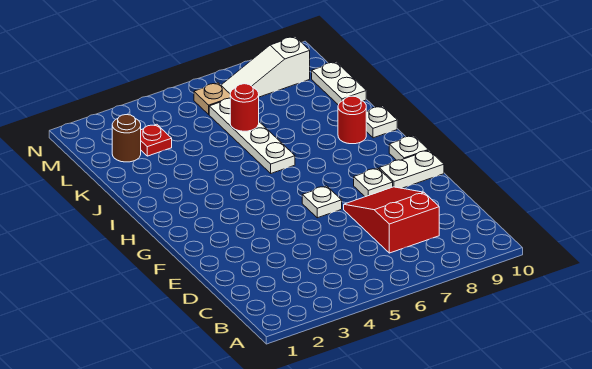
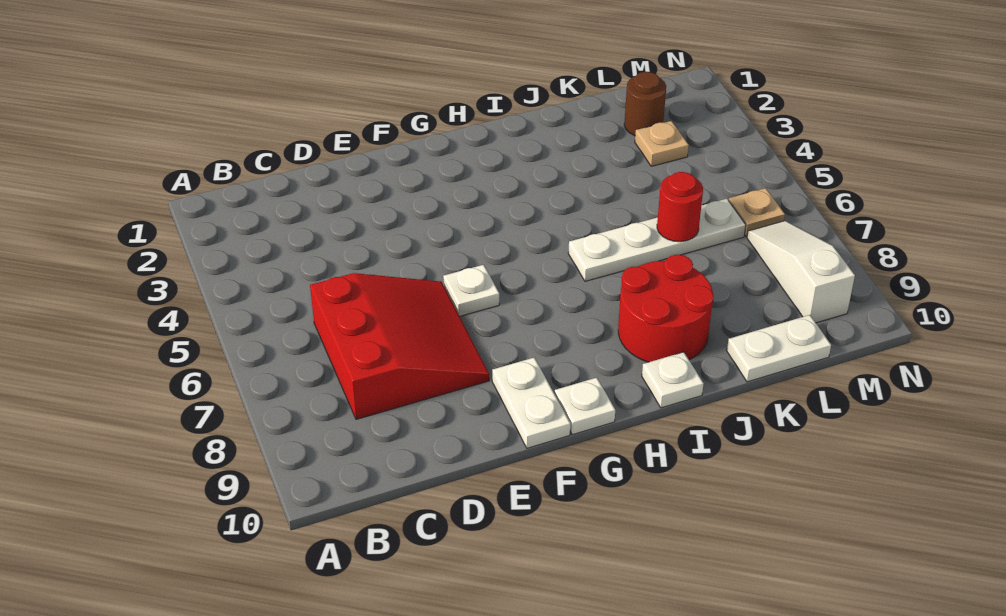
red slope C7:E8 level 1 top C -> red slope C6:E8 level 1 top C
white plate F8 level 1 -> none
red round brick I9 level 1 -> red round brick I8:J9 level 1
red plate L3 level 1 -> tan plate L3 level 1

